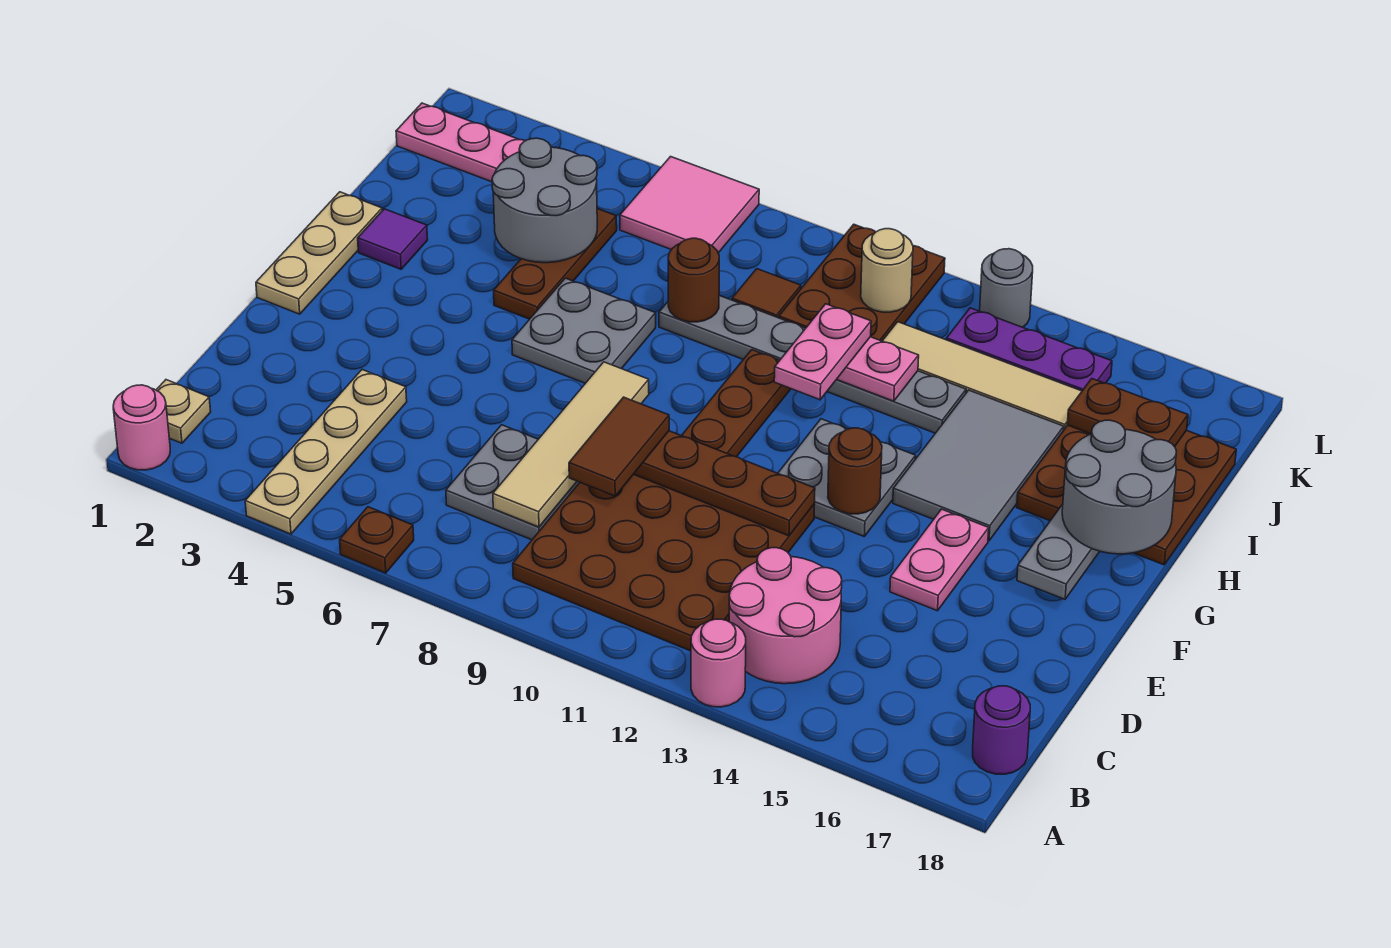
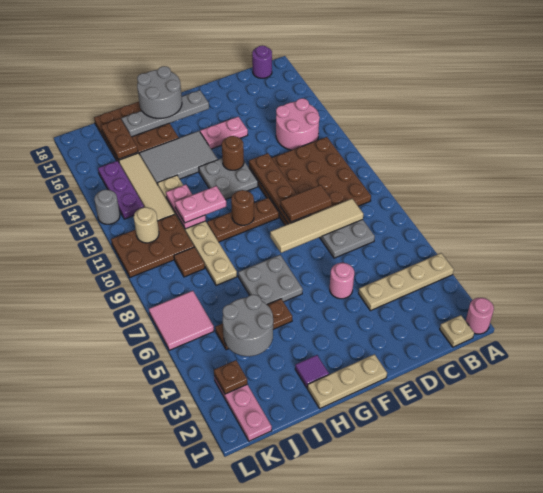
brown plate A6 level 1 -> brown plate K3 level 2
pink round brick A13 level 1 -> pink round brick E5 level 1
grey plate I8:I13 level 1 -> tan plate I8:I13 level 1
brown round brick I8 level 2 -> brown round brick G10 level 2

